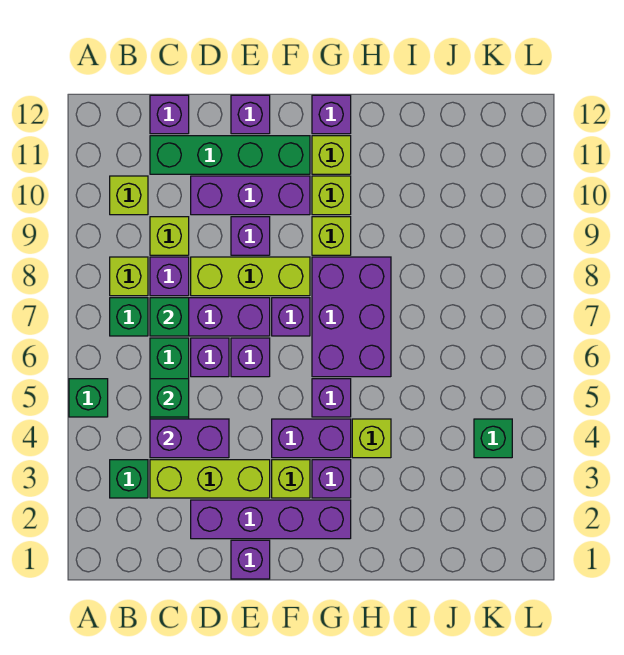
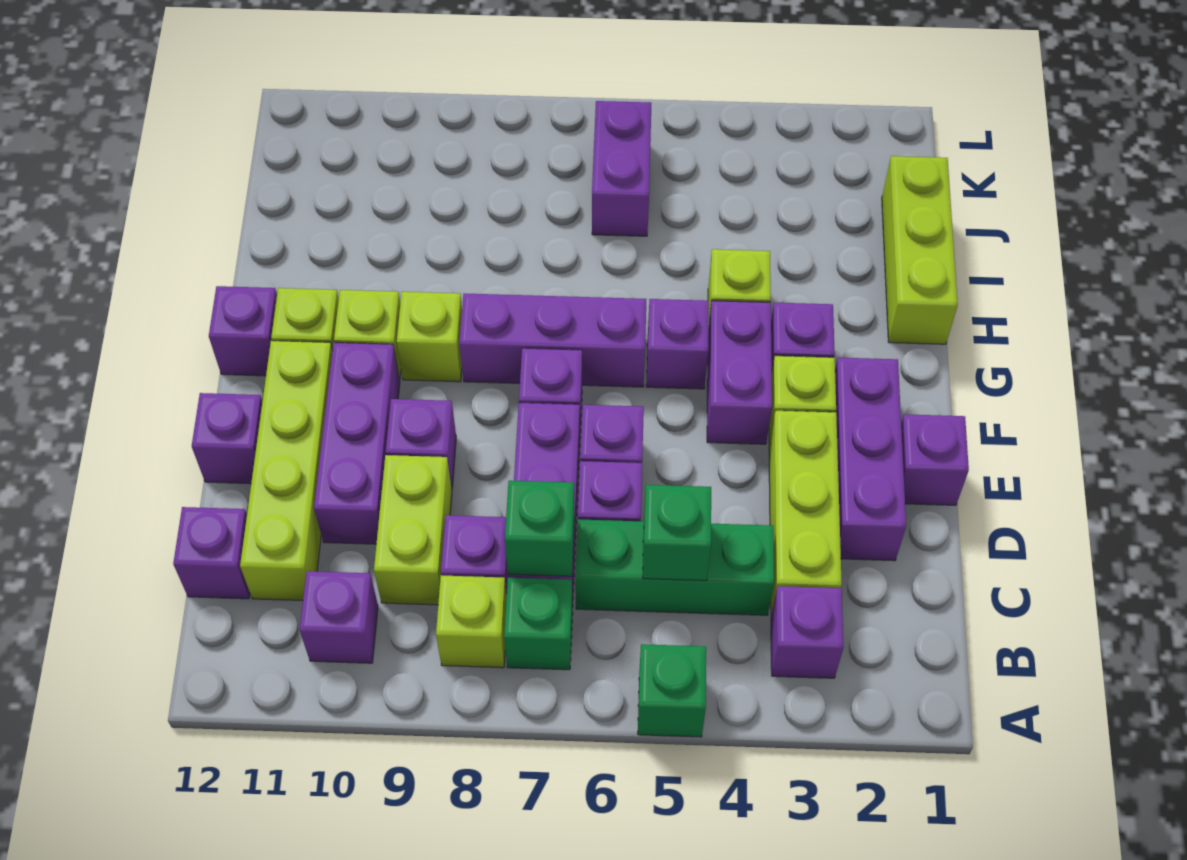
green brick B3 level 1 -> purple brick B3 level 1
lime brick B10 level 1 -> purple brick B10 level 1
purple brick C4:D4 level 2 -> purple brick J6:K6 level 1
lime brick C9 level 1 -> lime brick C9:D9 level 1
green brick C11:F11 level 1 -> lime brick C11:F11 level 1
purple brick D2:G2 level 1 -> purple brick D2:F2 level 1
lime brick D8:F8 level 1 -> lime brick H1:J1 level 1
purple brick G6:H8 level 1 -> purple brick G6:G8 level 1
green brick K4 level 1 -> none

